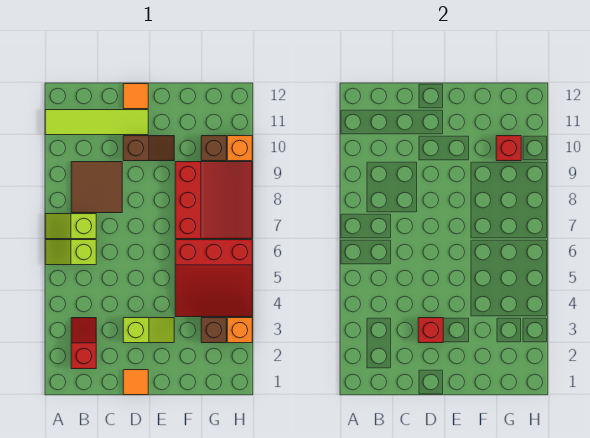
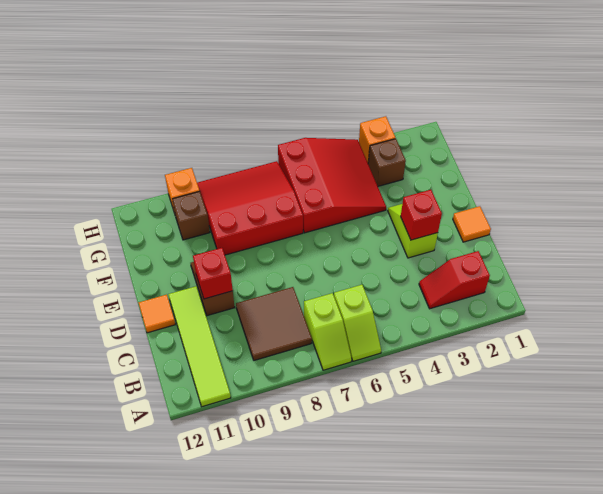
red brick G10 level 2 -> red brick D10 level 2

